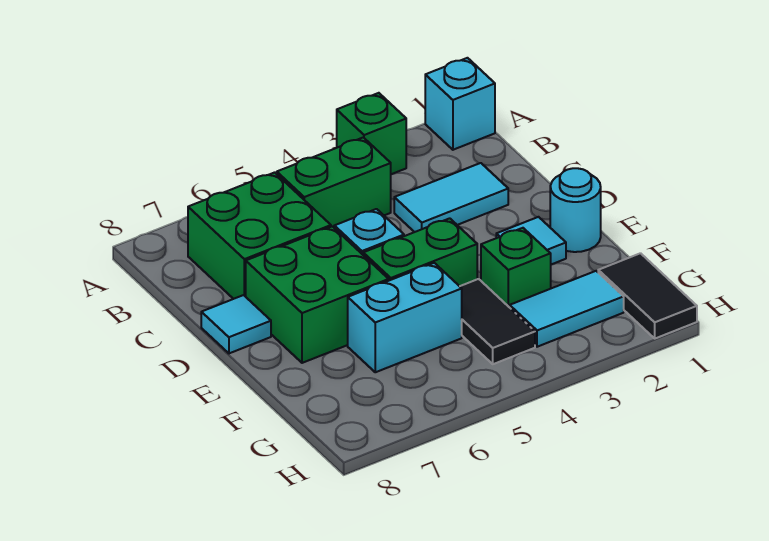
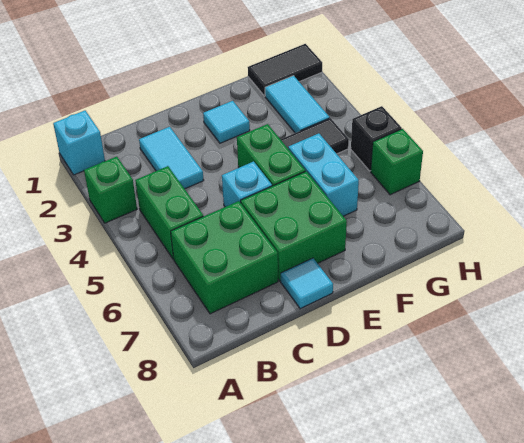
cyan round brick E1 level 1 -> none
green brick F3 level 1 -> green brick H6 level 1
none -> black brick H5 level 1

